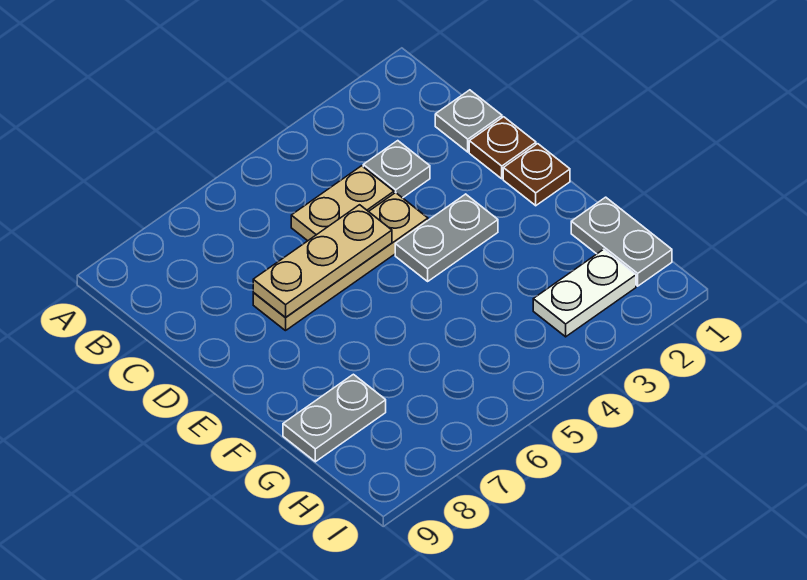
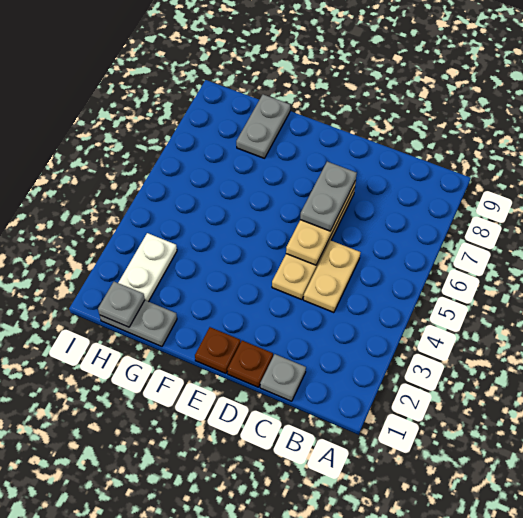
grey plate C3 level 1 -> grey plate H1 level 2
grey plate E3:E4 level 1 -> grey plate D6:D7 level 3

